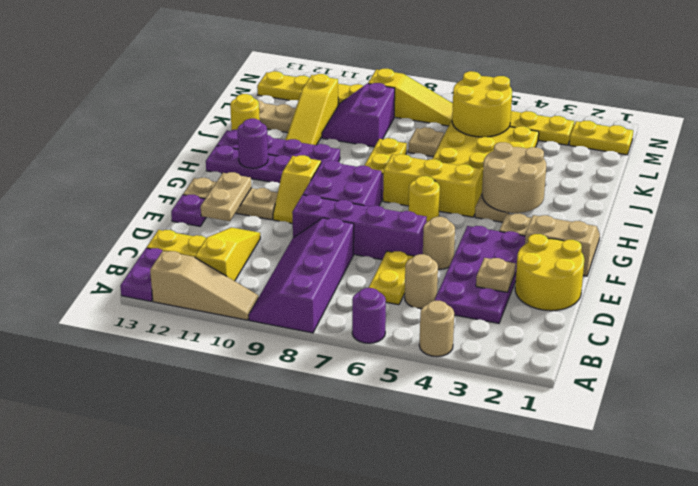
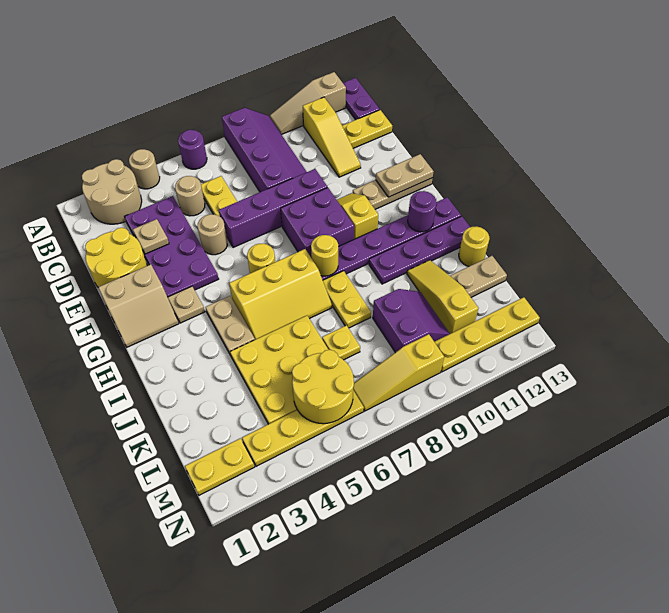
tan plate E12:F12 level 2 -> tan plate F12:F13 level 2
purple plate E13 level 1 -> none
tan round brick H3:I4 level 2 -> tan round brick A2:B3 level 1
none -> yellow round brick H8 level 2
tan plate K7 level 1 -> yellow plate K7 level 1

